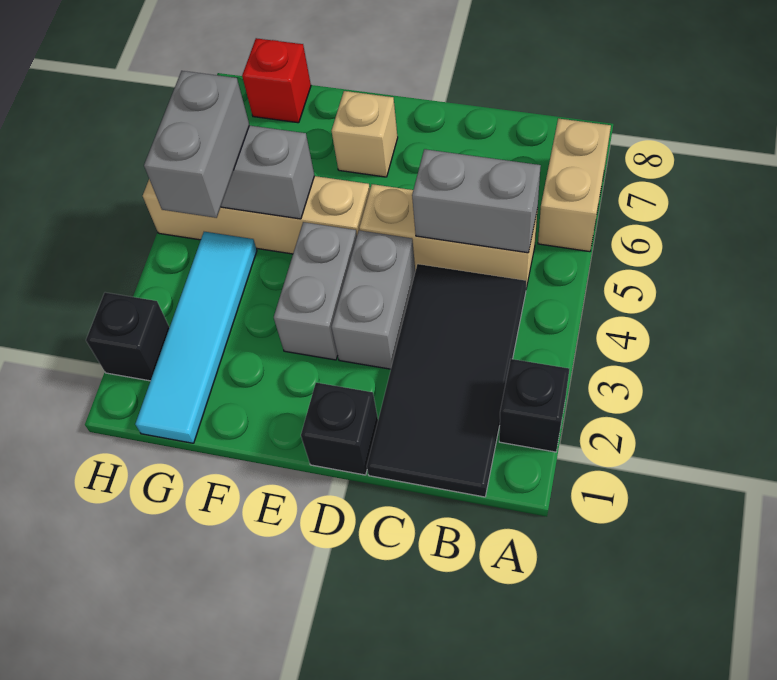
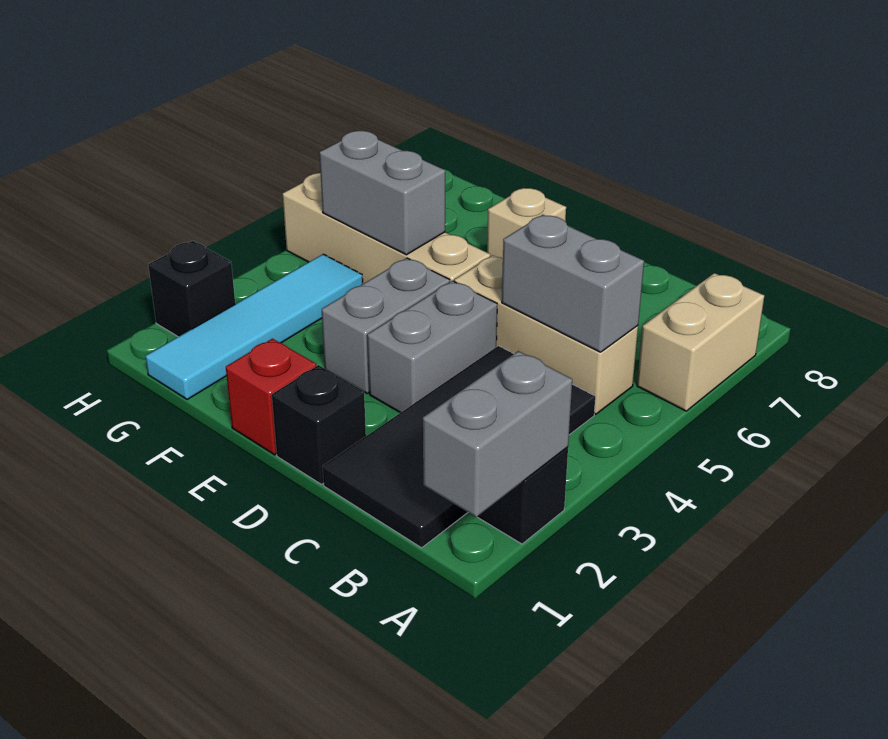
grey brick G4:G5 level 3 -> grey brick A1:A2 level 2
red brick G8 level 1 -> red brick E1 level 1

